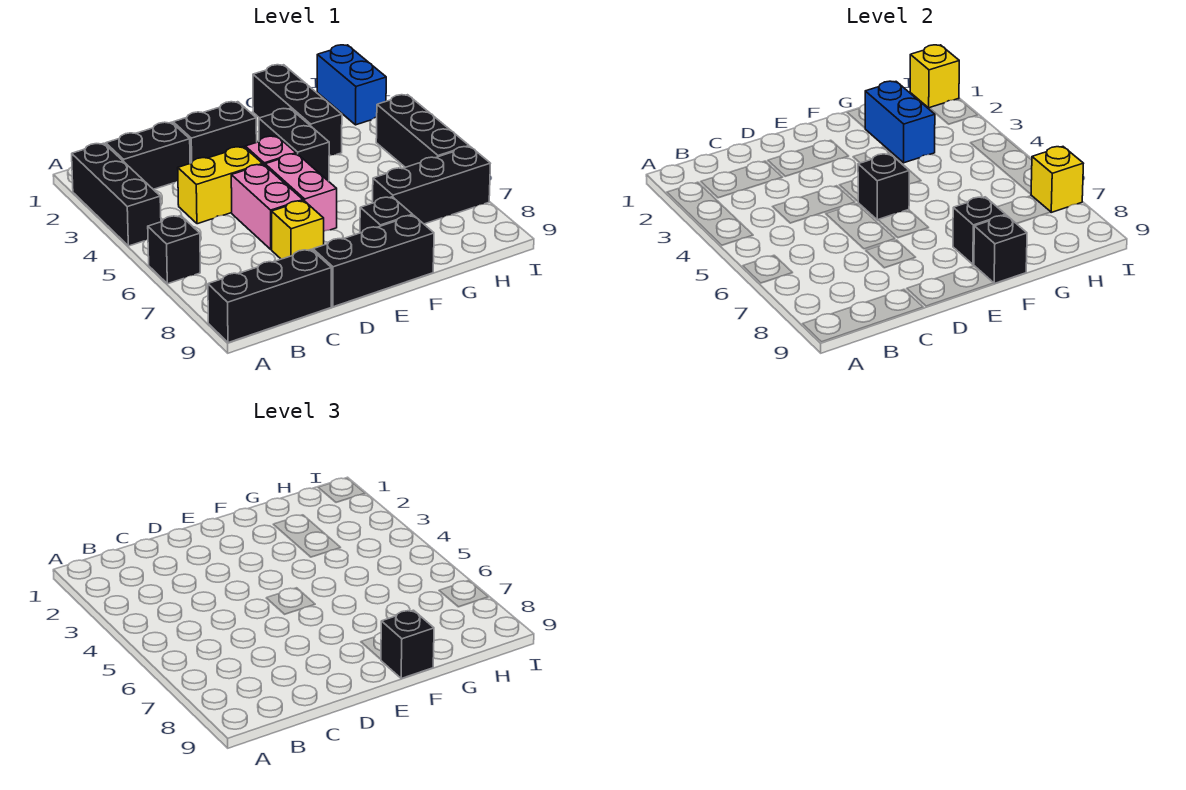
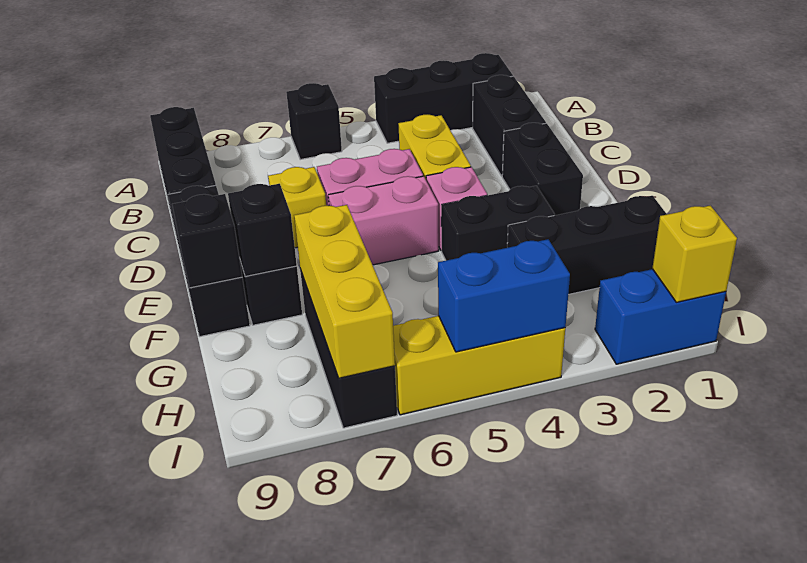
black brick E5 level 2 -> none
black brick F9 level 3 -> none
blue brick G2:G3 level 2 -> blue brick I4:I5 level 2
black brick I4:I6 level 1 -> yellow brick I4:I6 level 1
yellow brick I7 level 2 -> yellow brick G7:I7 level 2

